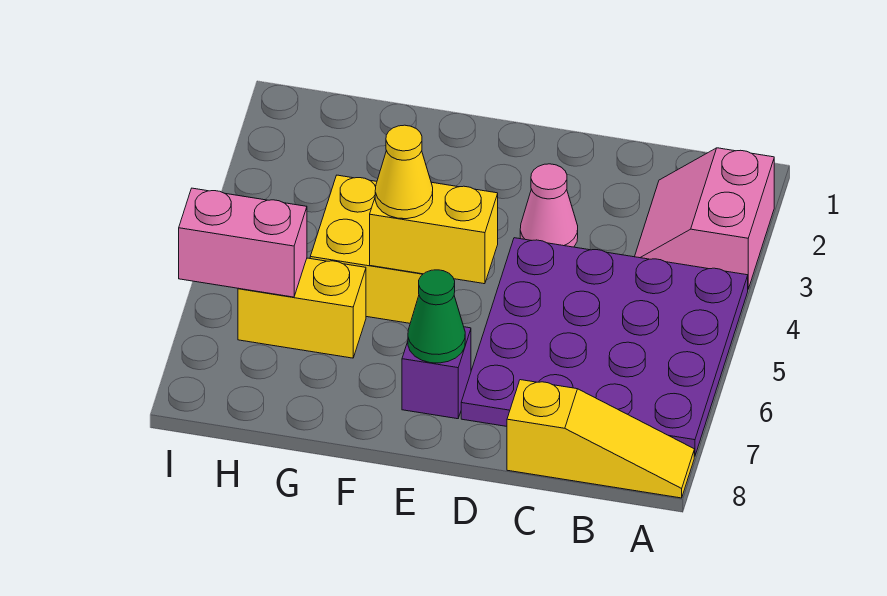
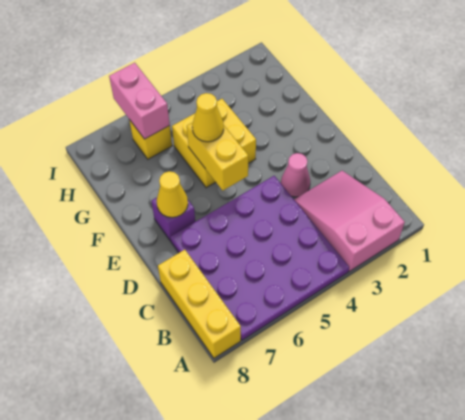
pink slope A2:B3 level 1 top A -> pink slope A2:C3 level 1 top A
yellow slope A8:C8 level 1 top C -> yellow brick A8:C8 level 1
green cone E7 level 2 -> yellow cone E7 level 2
yellow brick G6:H6 level 1 -> yellow brick H6 level 1

